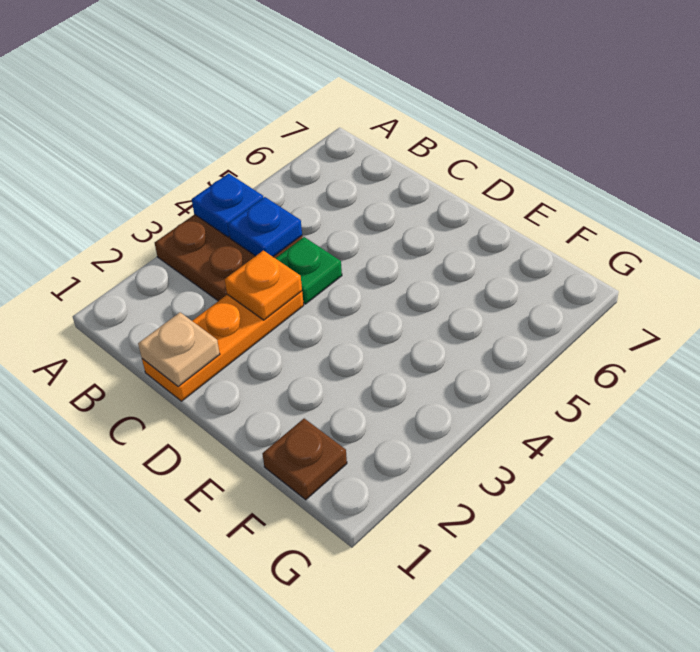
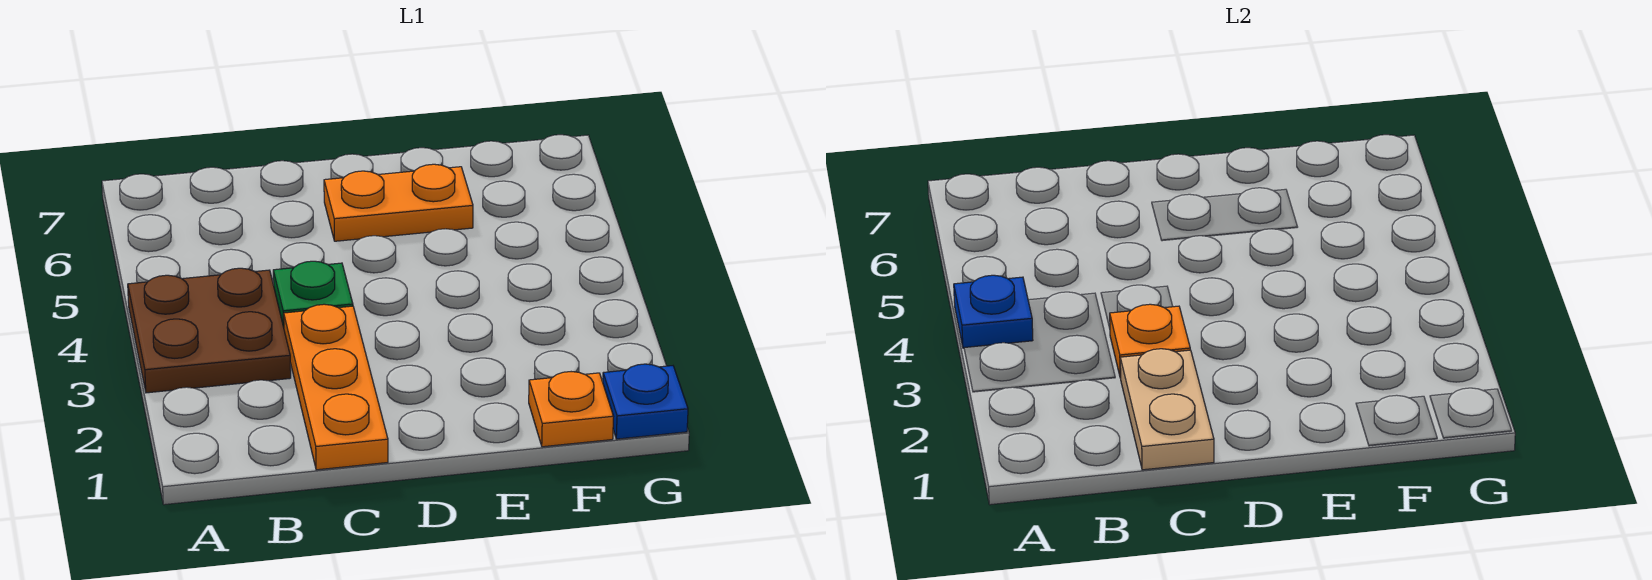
blue plate B4 level 2 -> blue plate G1 level 1
tan plate C1 level 2 -> tan plate C1:C2 level 2
none -> orange plate D6:E6 level 1
brown plate F1 level 1 -> orange plate F1 level 1

